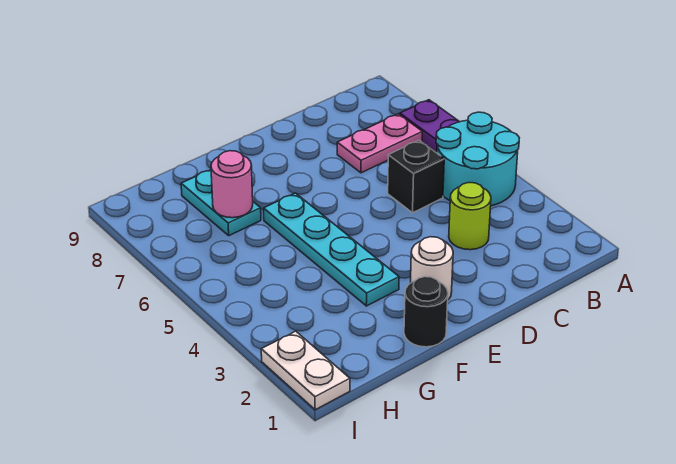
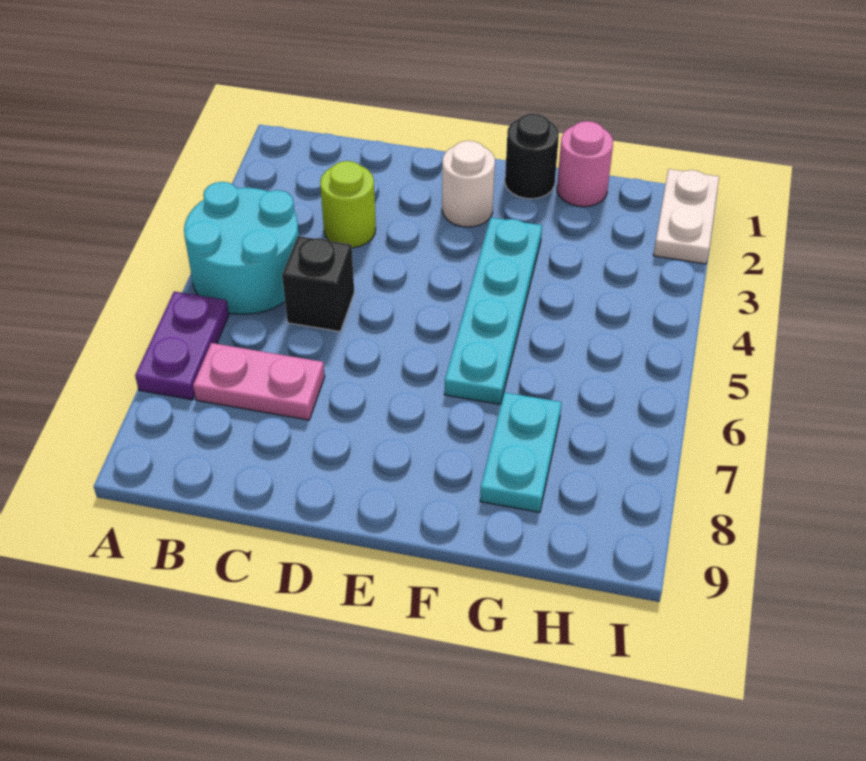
pink round brick G7 level 2 -> pink round brick G1 level 1

